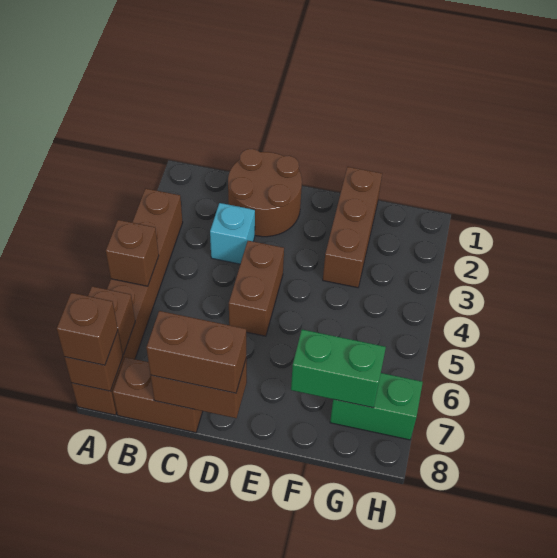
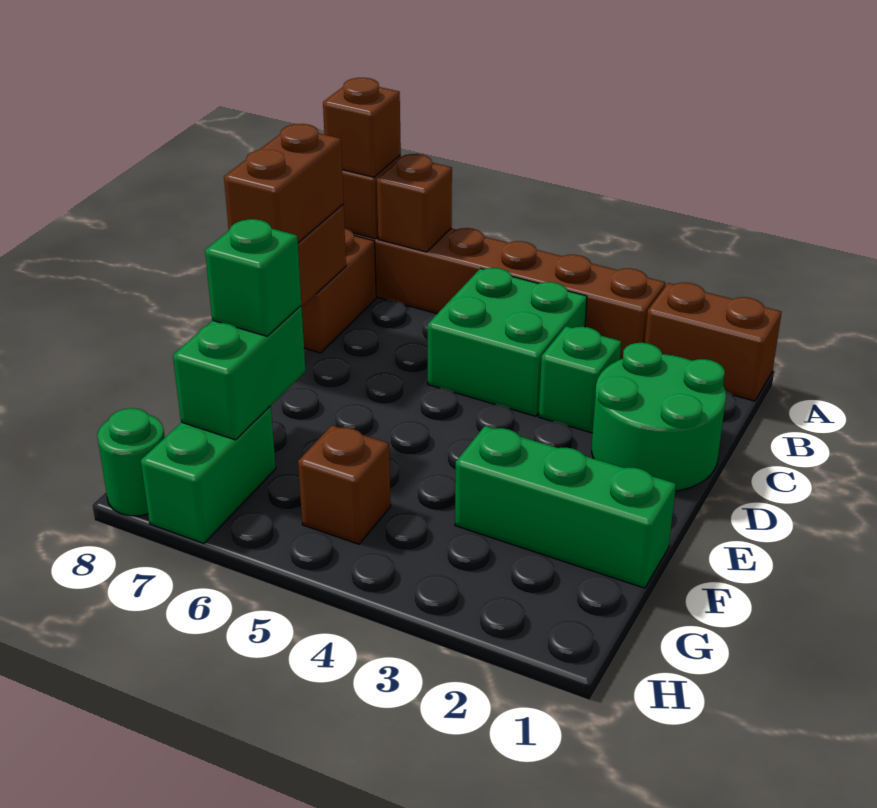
brown brick A5 level 2 -> brown brick G5 level 1
none -> green brick B4:C5 level 1
brown round brick C1:D2 level 1 -> green round brick C1:D2 level 1
cyan brick C3 level 1 -> green brick C3 level 1
brown brick D4:D5 level 1 -> brown brick A1:A2 level 1
brown brick F1:F3 level 1 -> green brick F1:F3 level 1
none -> green brick F7 level 3
none -> green round brick H8 level 1

